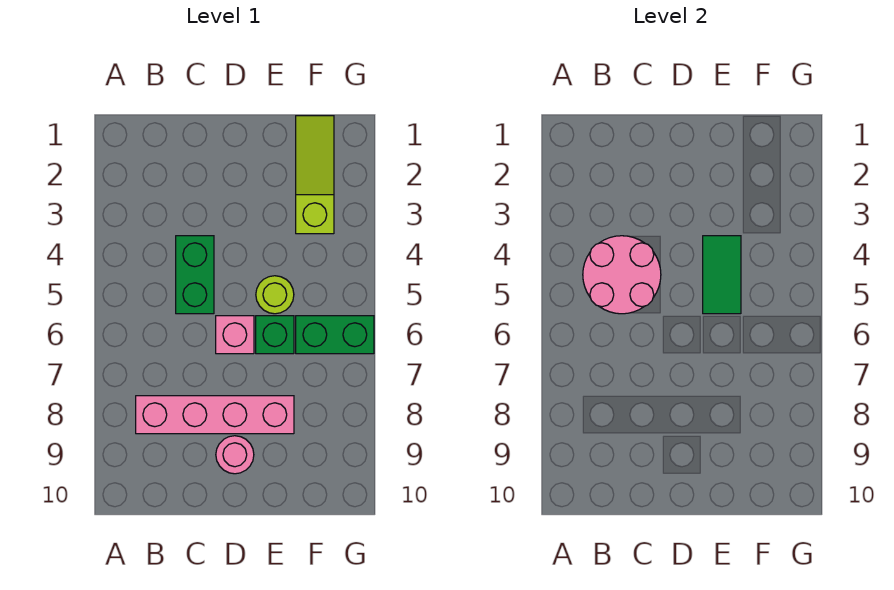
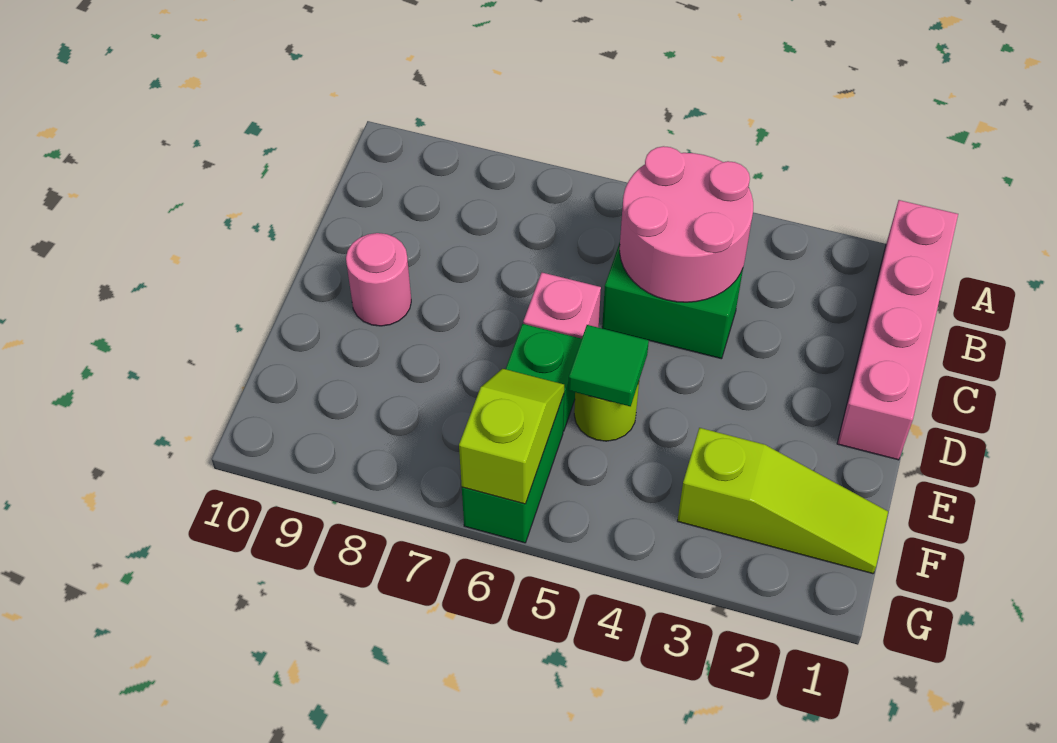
pink brick B8:E8 level 1 -> pink brick A1:D1 level 1
green tile E4:E5 level 2 -> green tile E5 level 2
none -> lime slope F6:G6 level 2 top G

